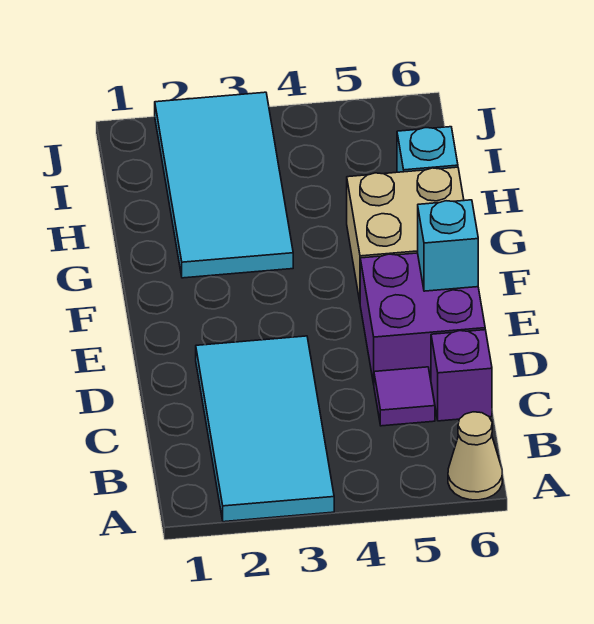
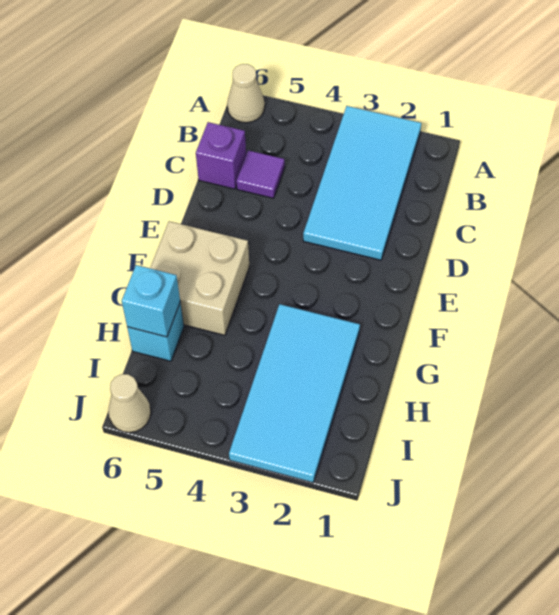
purple brick D5:E6 level 1 -> none
cyan brick E6 level 2 -> cyan brick H6 level 2
none -> tan cone J6 level 1

